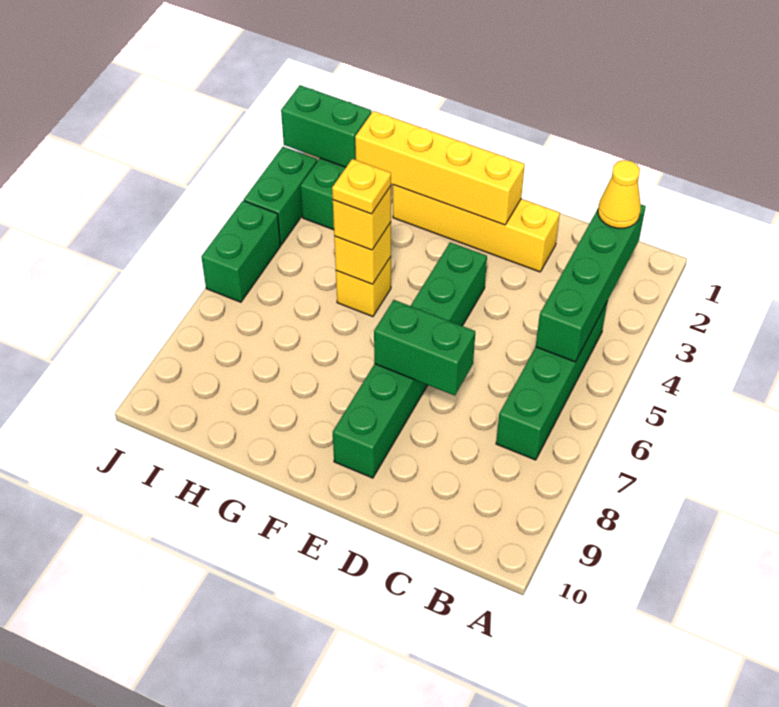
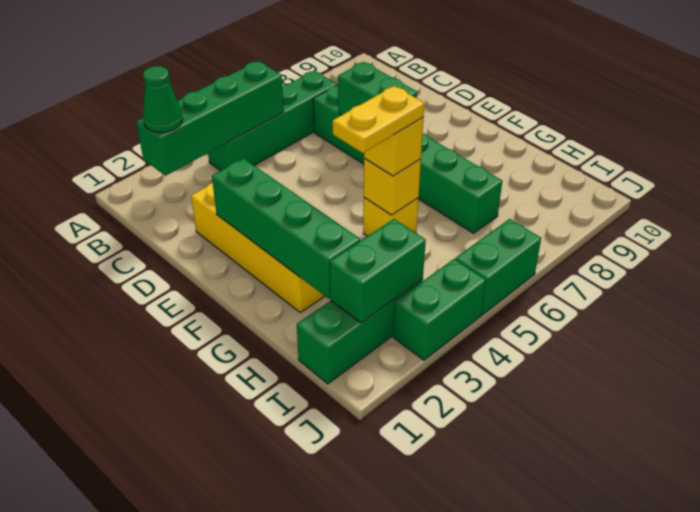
yellow cone B2 level 3 -> green cone B2 level 3
yellow brick E2:H2 level 2 -> green brick E2:H2 level 2
green brick E4:E9 level 1 -> green brick C7:H7 level 1
yellow plate G5 level 4 -> yellow plate G4:G5 level 4
green brick I2:J2 level 2 -> green brick I2:I3 level 2

